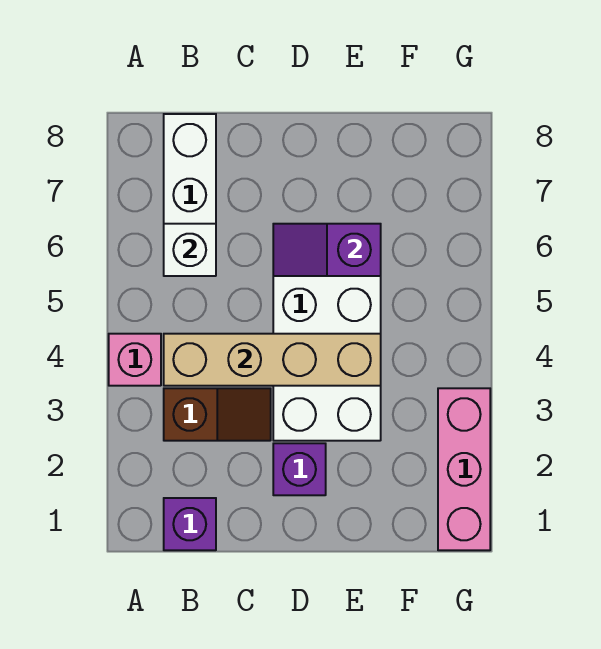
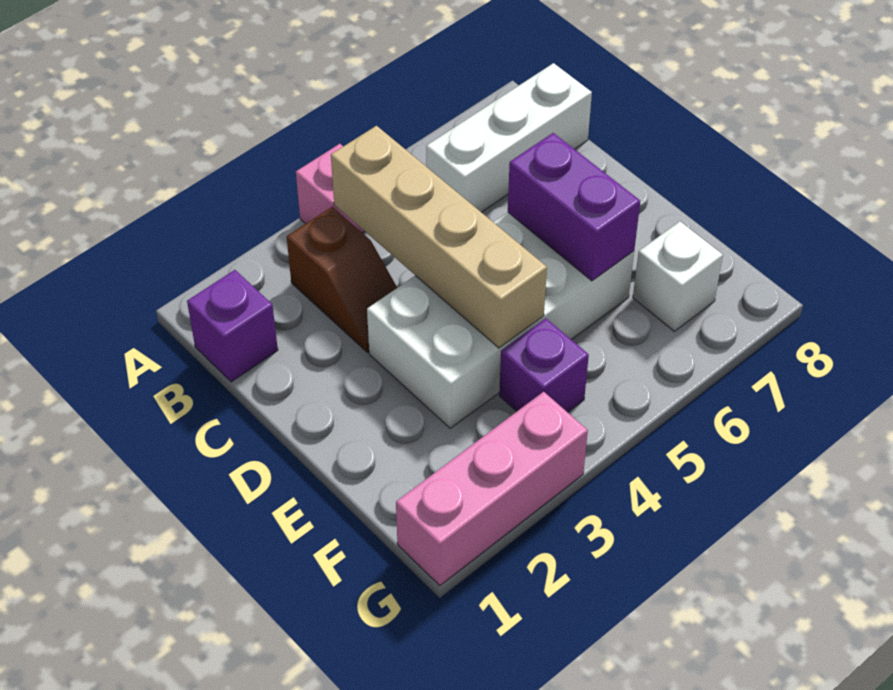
white brick B6 level 2 -> white brick F7 level 1
purple brick D2 level 1 -> purple brick F4 level 1
purple slope D6:E6 level 2 top E -> purple brick D6:E6 level 2

